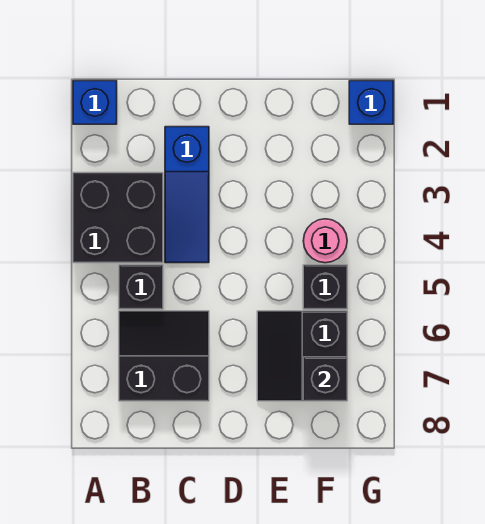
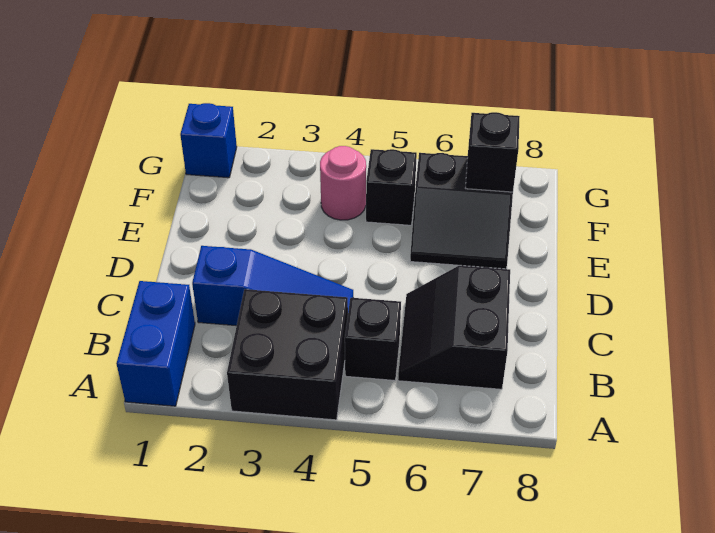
blue brick A1 level 1 -> blue brick A1:B1 level 1

